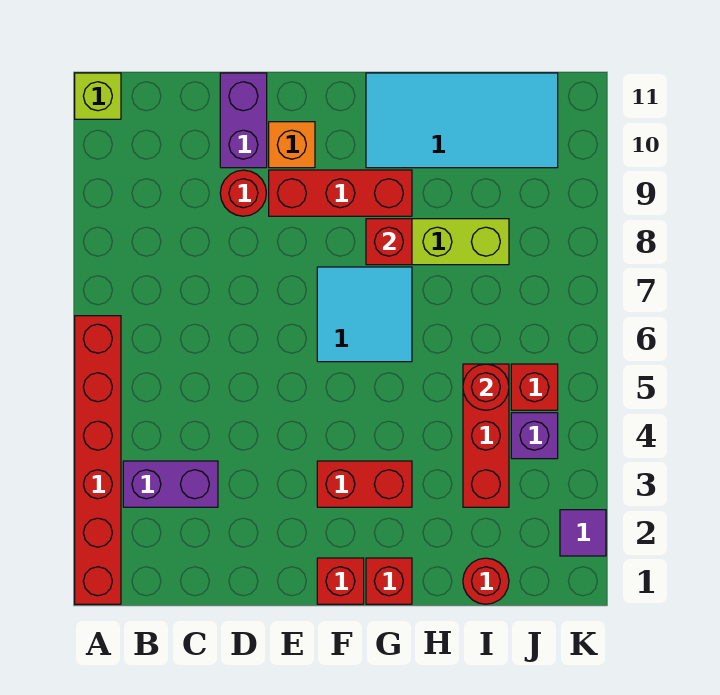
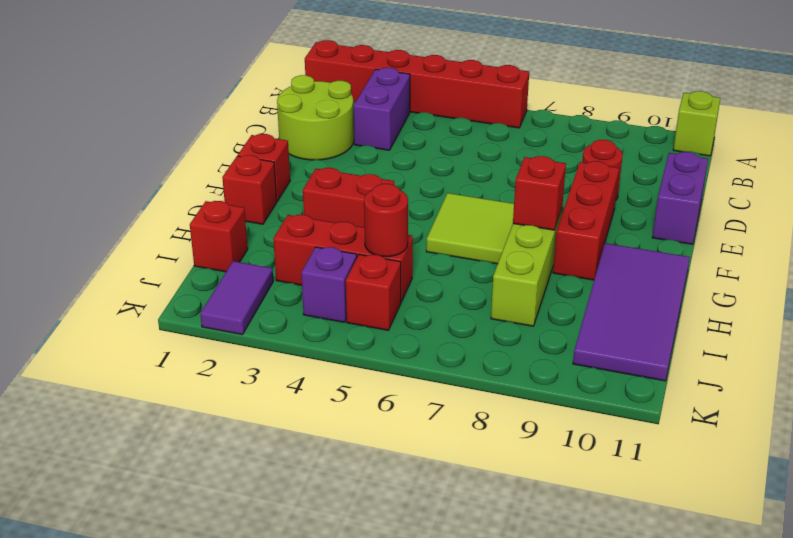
none -> lime round brick C1:D2 level 1
purple brick D10:D11 level 1 -> purple brick D11:E11 level 1
orange brick E10 level 1 -> none
red brick F3:G3 level 1 -> red brick G3:G4 level 1
cyan tile F6:G7 level 1 -> lime tile F6:G7 level 1
cyan tile G10:J11 level 1 -> purple tile G10:J11 level 1
red round brick I1 level 1 -> red brick I1 level 1
purple tile K2 level 1 -> purple tile J2:K2 level 1

